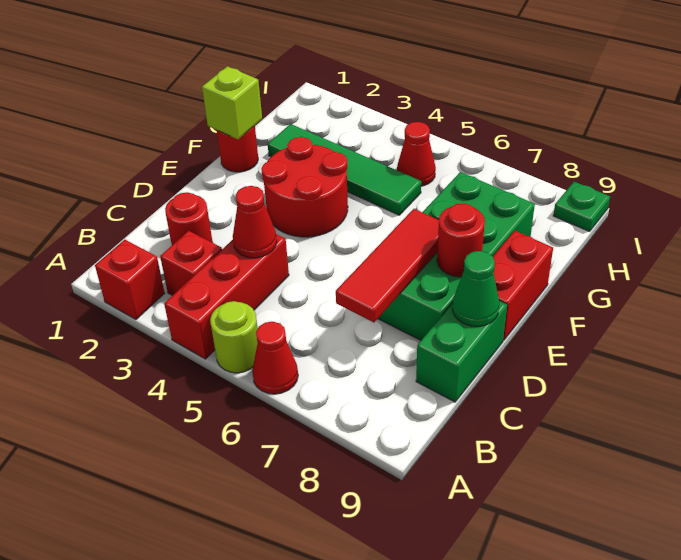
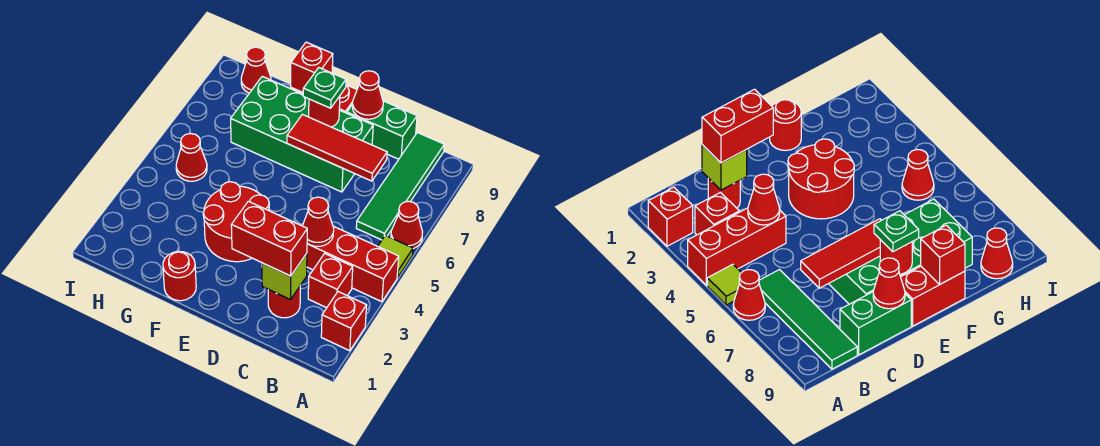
lime round brick A5 level 1 -> lime tile A5 level 1
none -> red brick C2:D2 level 3
green cone D9 level 2 -> red cone D9 level 2
lime brick F1 level 2 -> lime brick C2 level 2
none -> red brick F9 level 2
green tile G2:G5 level 1 -> green tile B6:B9 level 1
none -> red cone H9 level 1
green plate I9 level 1 -> green plate E8 level 3

